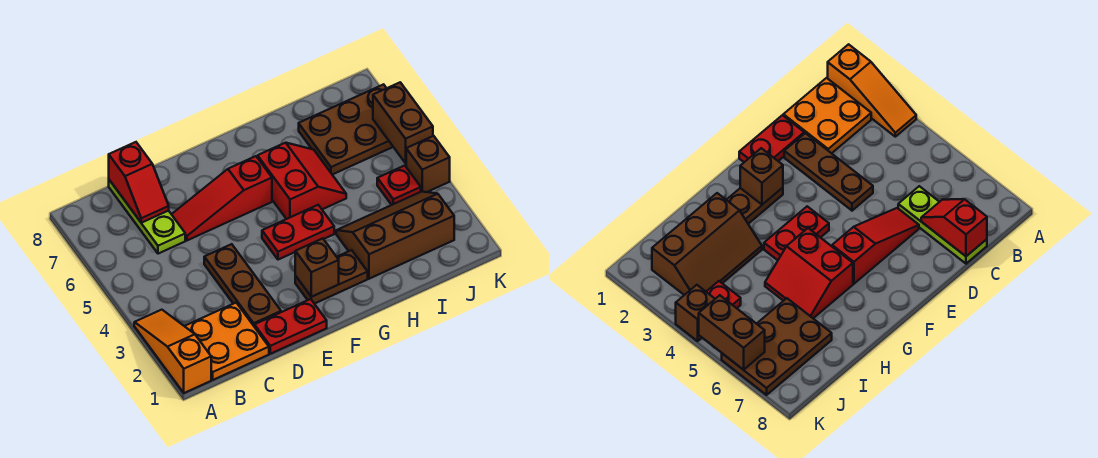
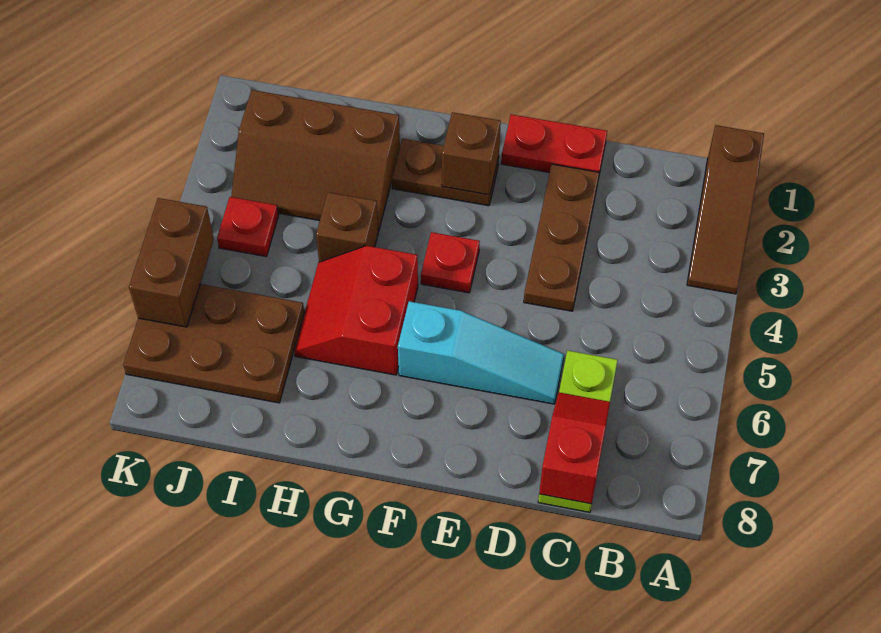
orange slope A1:A3 level 1 top 1 -> brown slope A1:A3 level 1 top 1
orange plate B1:C2 level 1 -> none
red slope D6:F6 level 1 top F -> cyan slope D6:F6 level 1 top F
red plate F4:G4 level 1 -> red plate F4 level 1
brown brick K4 level 1 -> brown brick H4 level 1

